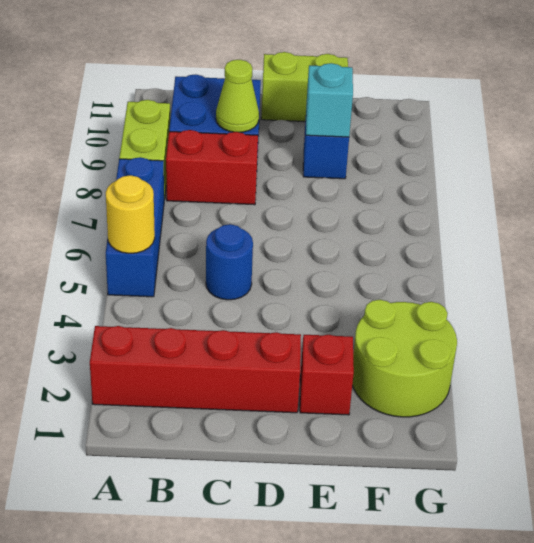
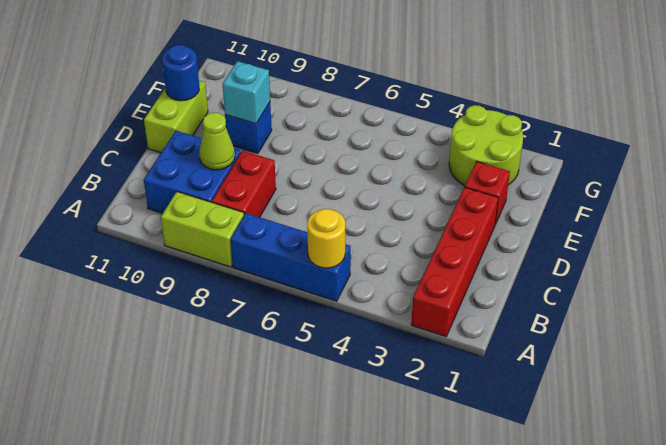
blue round brick C5 level 1 -> blue round brick E11 level 2

